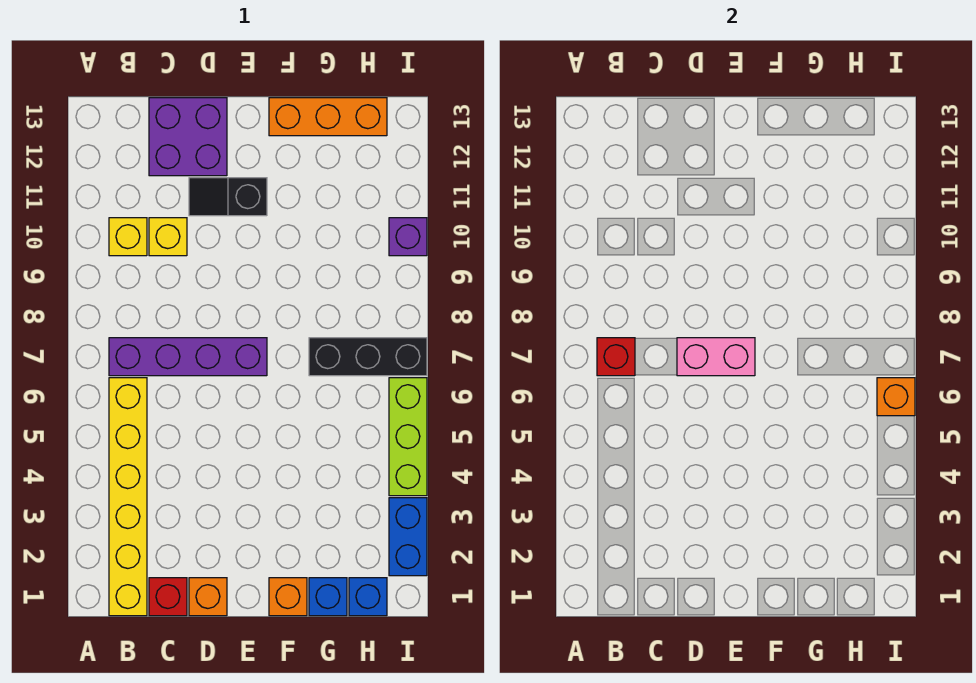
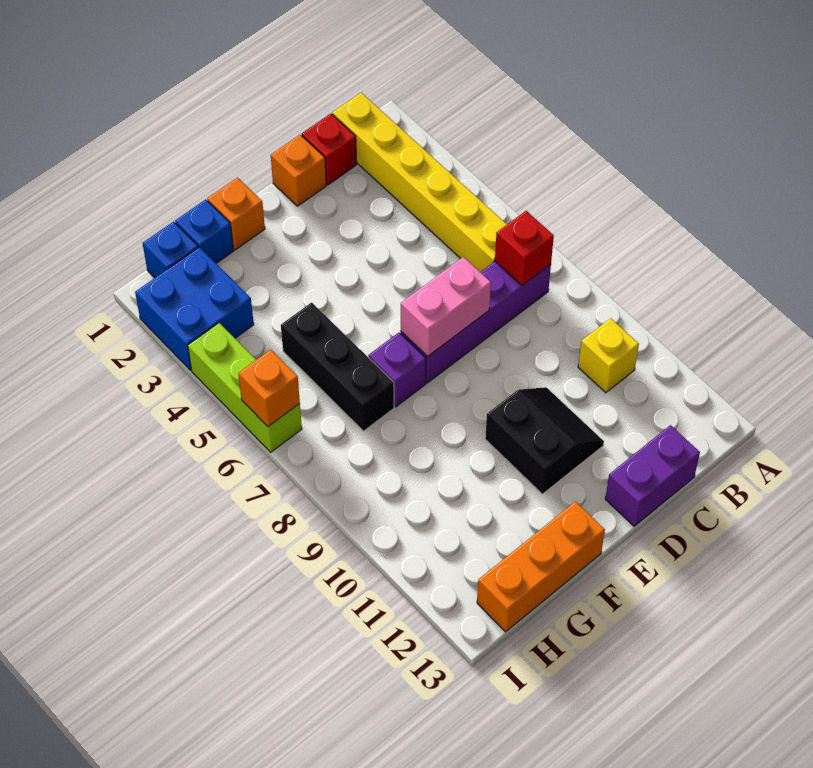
yellow brick C10 level 1 -> none
purple brick C12:D13 level 1 -> purple brick C13:D13 level 1
black slope D11:E11 level 1 top E -> black slope D10:E11 level 1 top E
black brick G7:I7 level 1 -> black brick G5:G7 level 1
blue brick I2:I3 level 1 -> blue brick H2:I3 level 1
purple brick I10 level 1 -> purple brick F7 level 1

